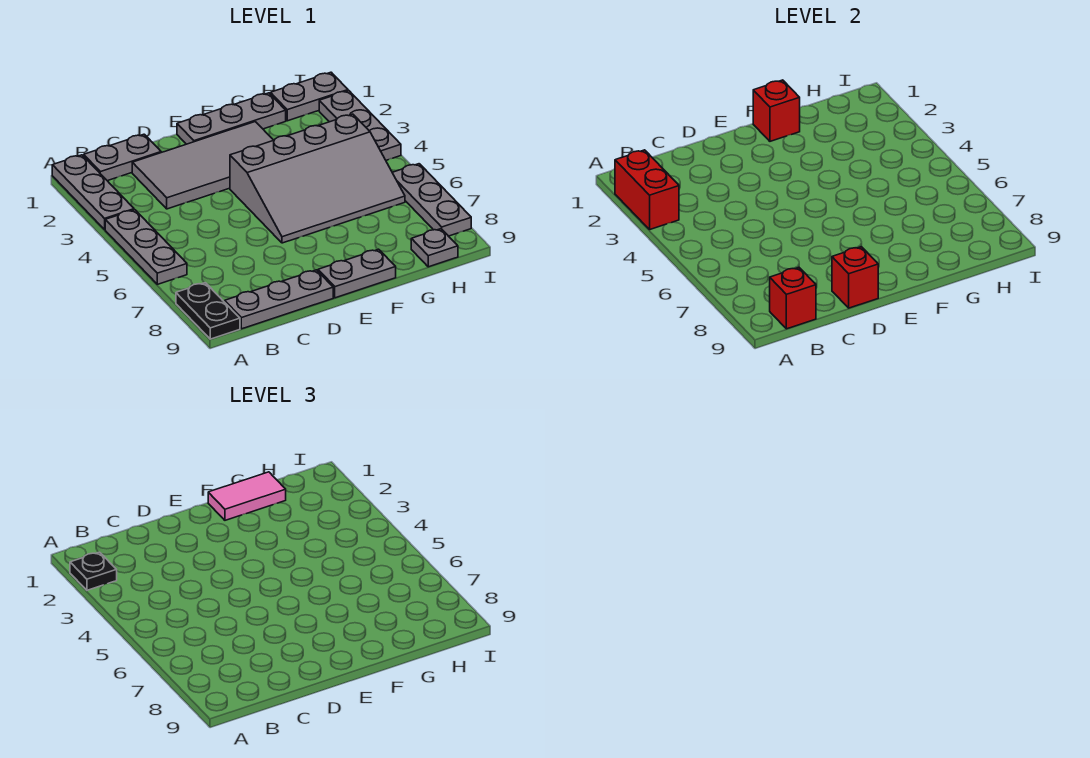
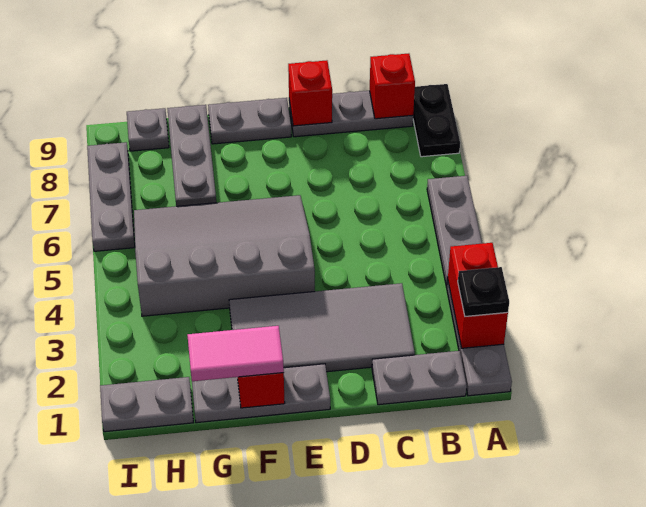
grey plate I2:I4 level 1 -> grey plate G7:G9 level 1

